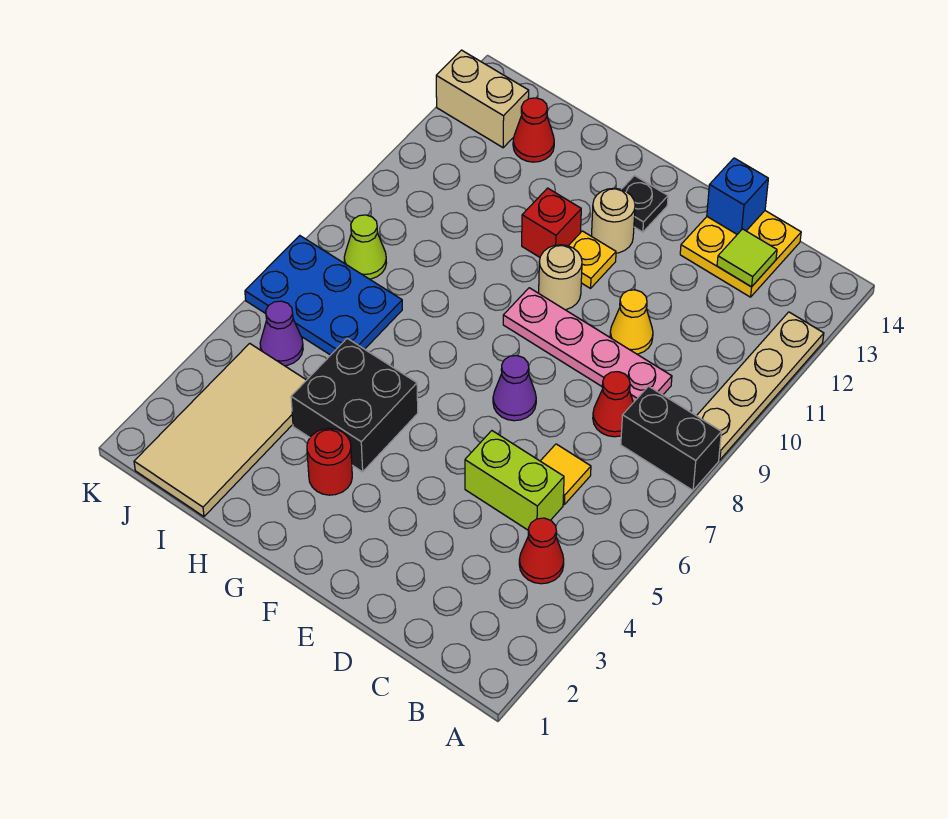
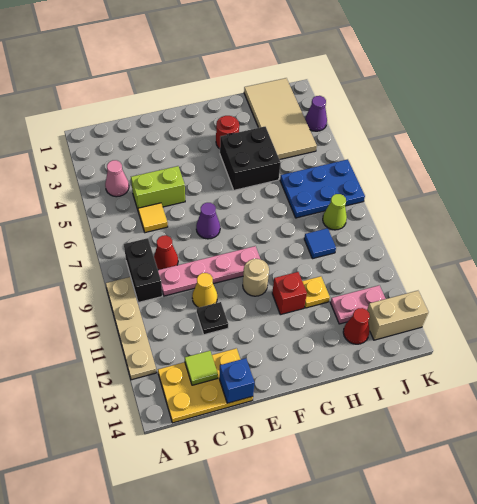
black brick A8:B8 level 1 -> black brick B8:B9 level 1
red cone B4 level 1 -> pink cone B4 level 1
yellow plate C13:D14 level 1 -> yellow plate B13:D14 level 1
yellow plate F11 level 1 -> yellow plate H11 level 1
tan round brick F12 level 1 -> none
black plate F13 level 1 -> black plate D11 level 1
none -> blue tile I9 level 1
none -> pink plate I12:J12 level 1
purple cone J5 level 1 -> purple cone K3 level 1

